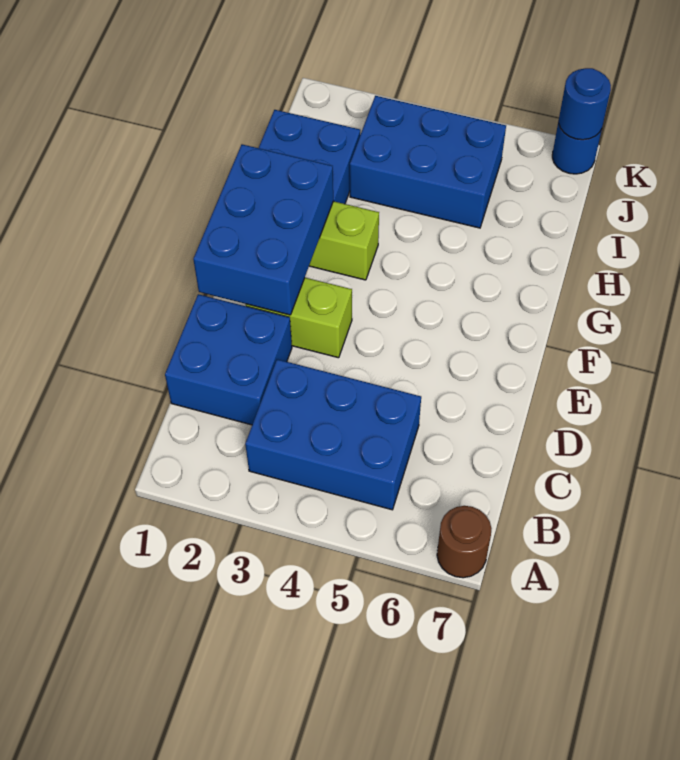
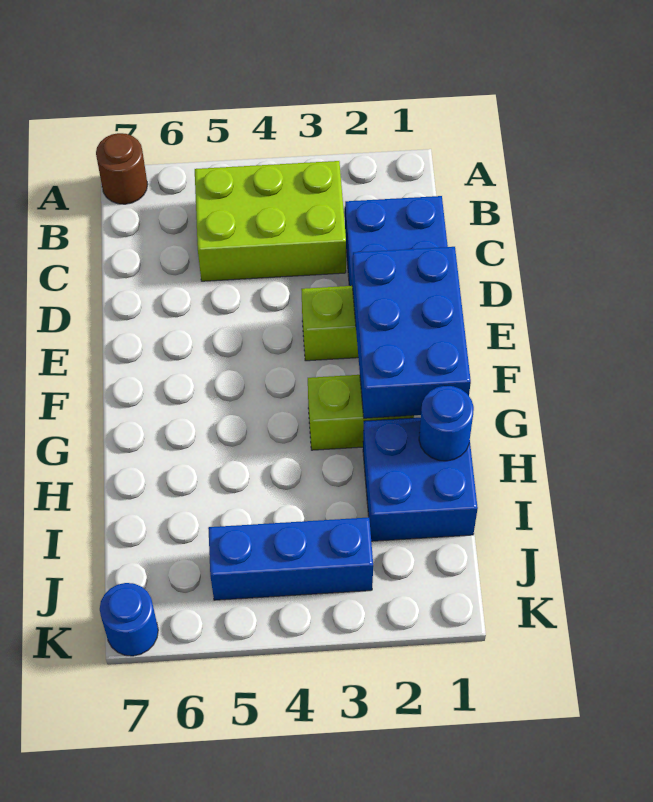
blue brick B3:C5 level 1 -> lime brick B3:C5 level 1
blue brick I3:J5 level 1 -> blue brick J3:J5 level 1
blue round brick K7 level 2 -> blue round brick H1 level 2

